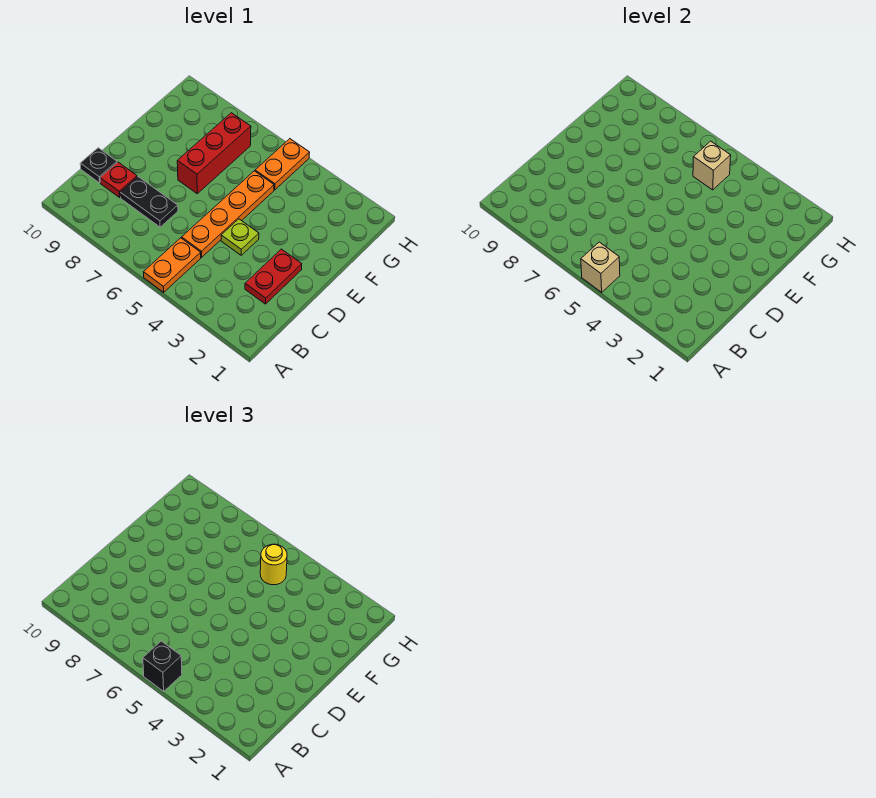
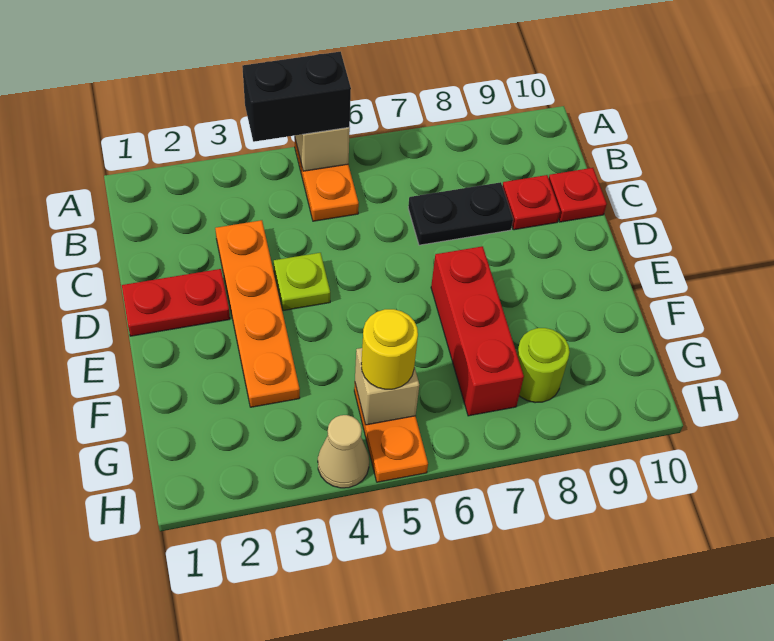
black brick A5 level 3 -> black brick A4:A5 level 3
red plate C2:D2 level 1 -> red plate D1:D2 level 1
orange plate C5:F5 level 1 -> orange plate C3:F3 level 1
black plate C10 level 1 -> red plate C10 level 1
none -> lime round brick G8 level 1
none -> tan cone H4 level 1

